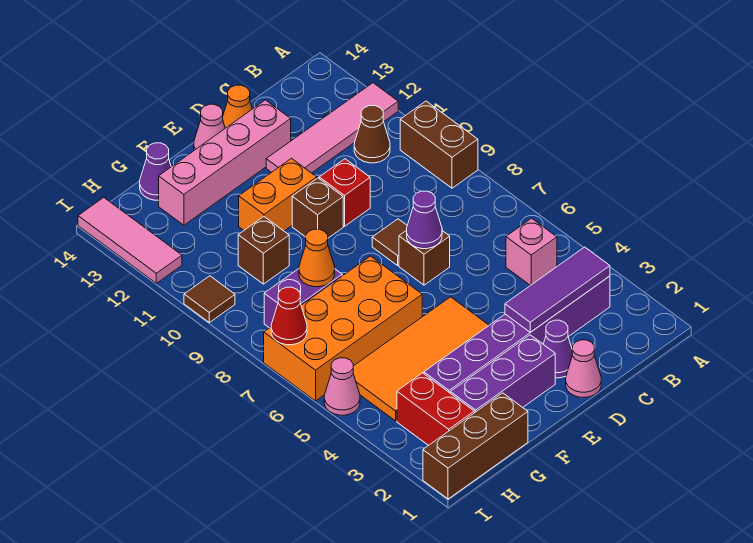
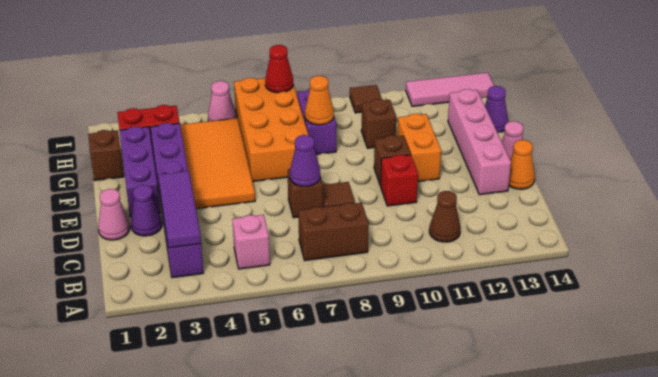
brown brick A9:A10 level 1 -> brown brick B7:B8 level 1
pink tile A12:D12 level 1 -> none
brown brick G1:I1 level 1 -> brown brick G1 level 1

